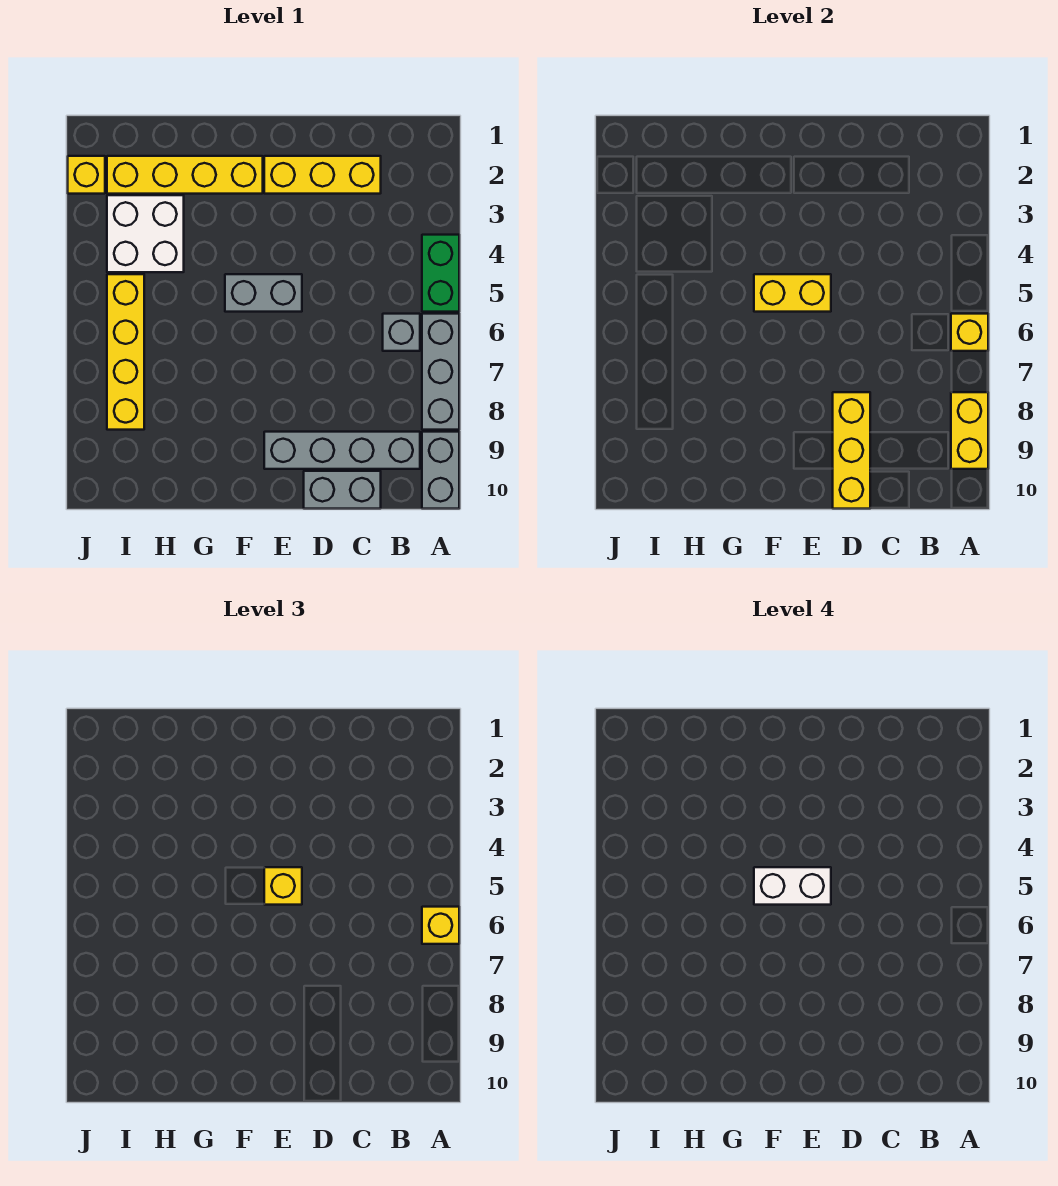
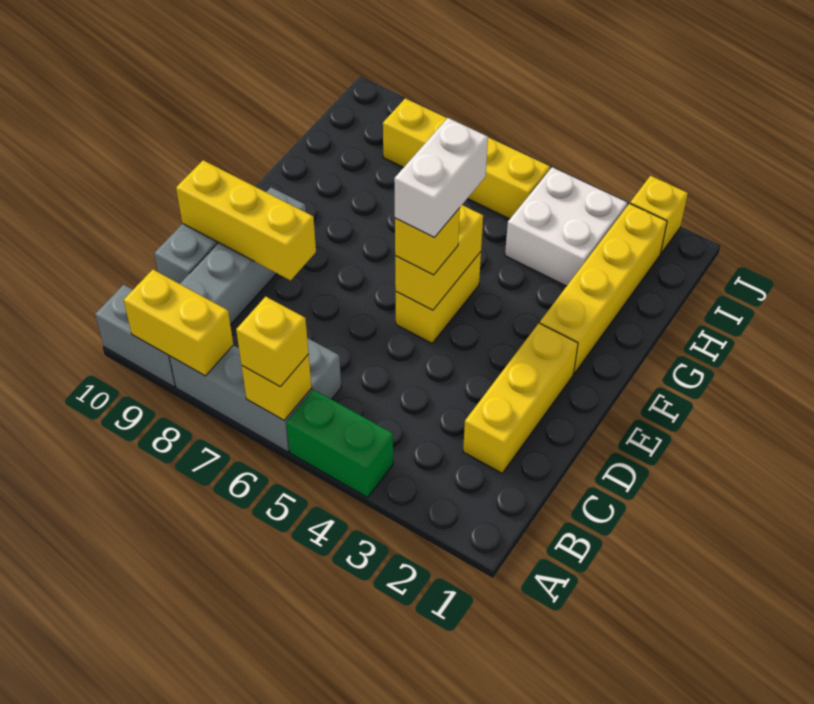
grey brick E5:F5 level 1 -> yellow brick E5:F5 level 1

